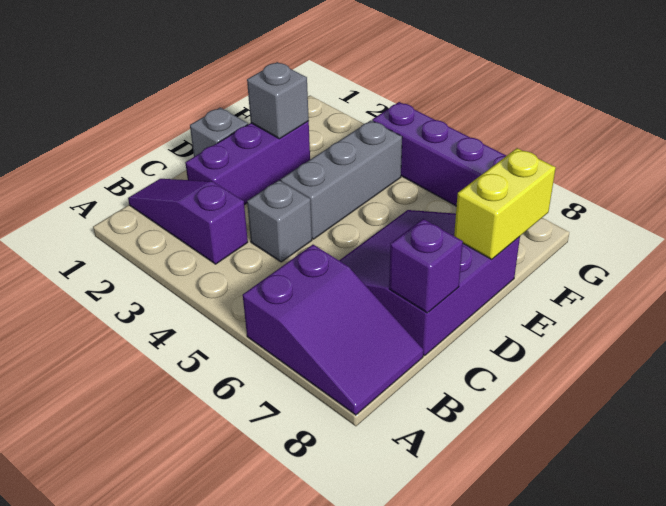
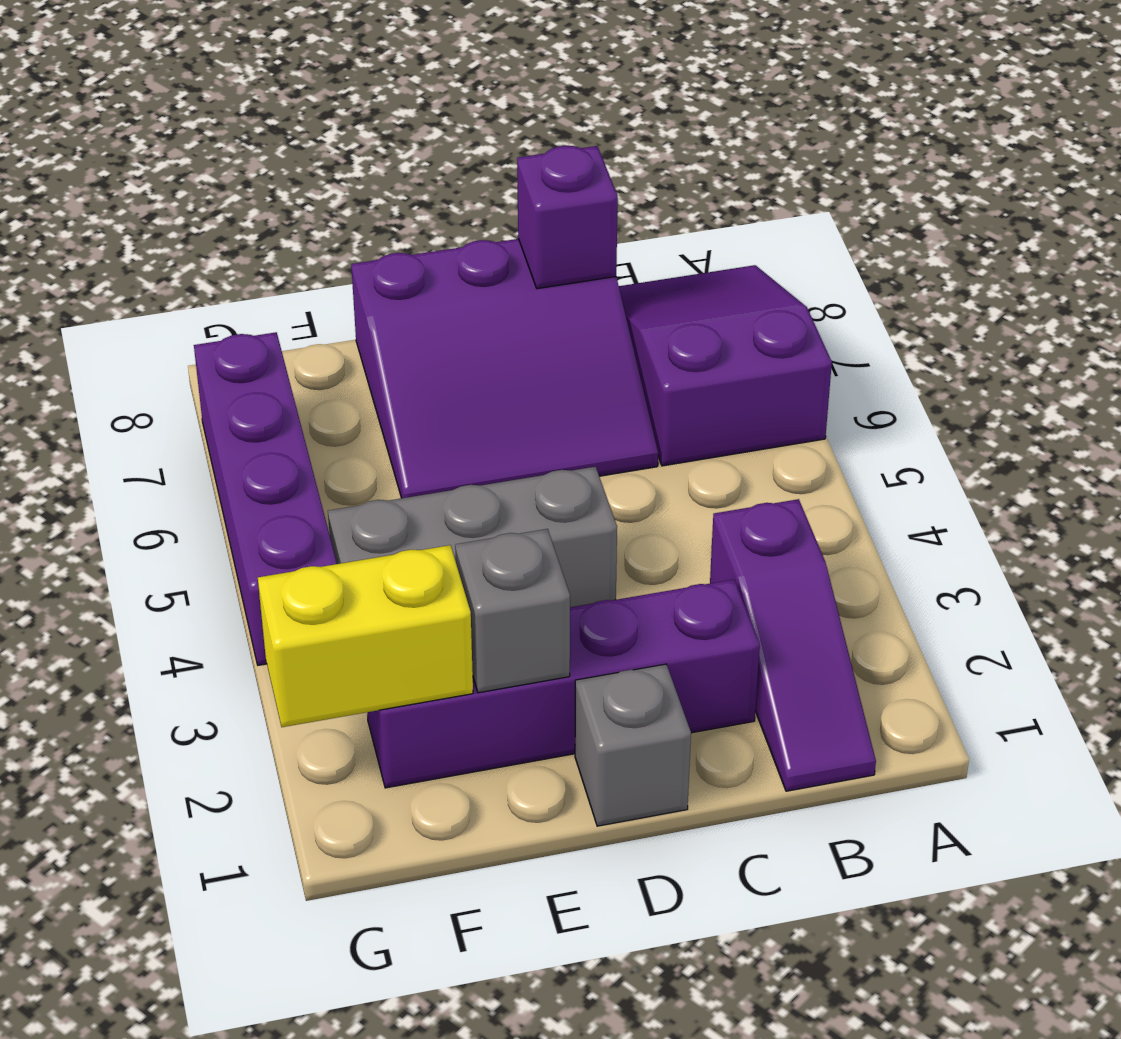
purple brick C2:E2 level 1 -> purple brick C2:F2 level 1
grey brick C4 level 1 -> none
yellow brick E8:F8 level 2 -> yellow brick F2:G2 level 2

